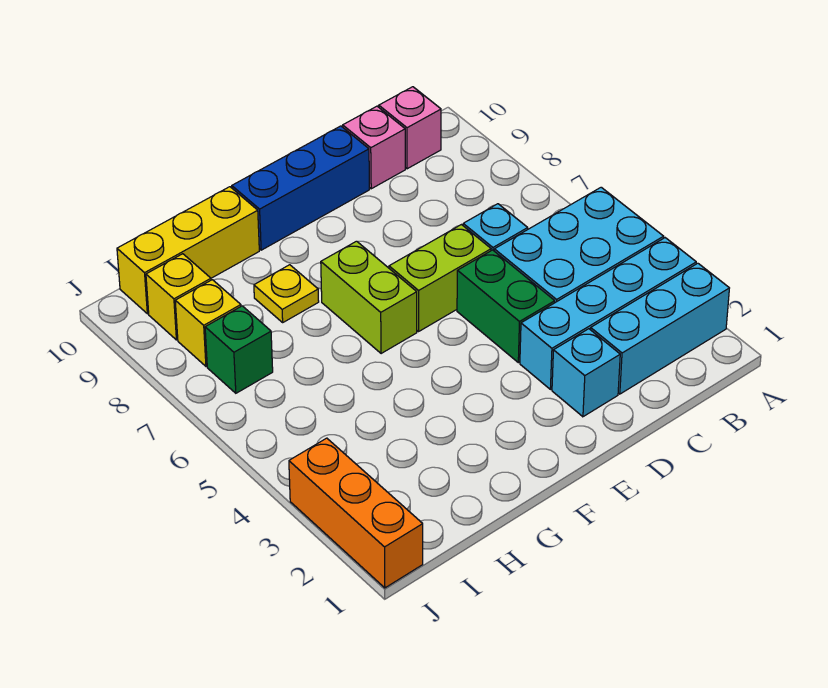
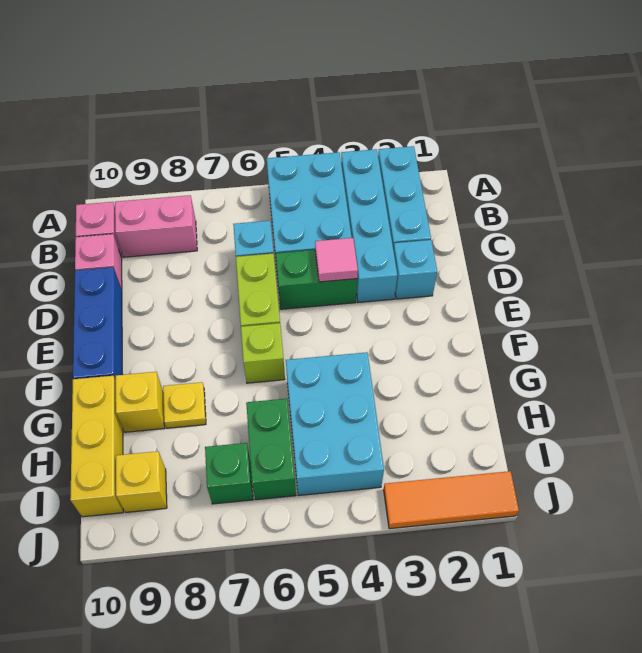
none -> pink brick B8:B9 level 1
none -> pink tile D4 level 2
lime brick F6:F7 level 1 -> lime brick F6 level 1
none -> cyan brick G4:I5 level 1
none -> green brick H6:I6 level 1
yellow brick I8 level 1 -> yellow brick G9 level 1
orange brick J1:J3 level 1 -> orange tile J1:J3 level 1

